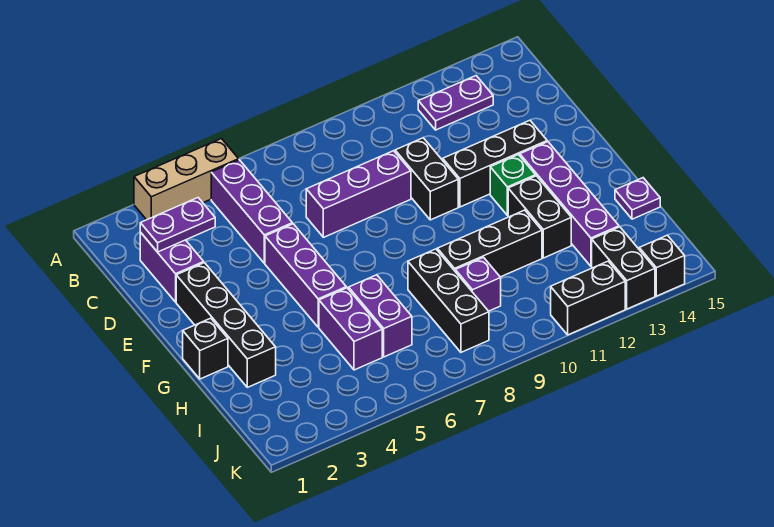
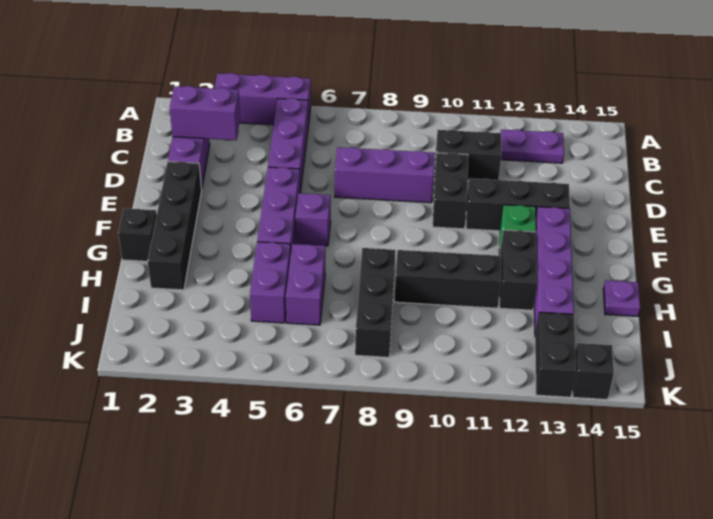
tan brick A3:A5 level 1 -> purple brick A3:A5 level 1
purple plate C2:C3 level 2 -> purple brick C2:C3 level 2
purple brick I9 level 1 -> purple brick F6 level 1
black brick K11:K12 level 1 -> black brick C10:C11 level 1

